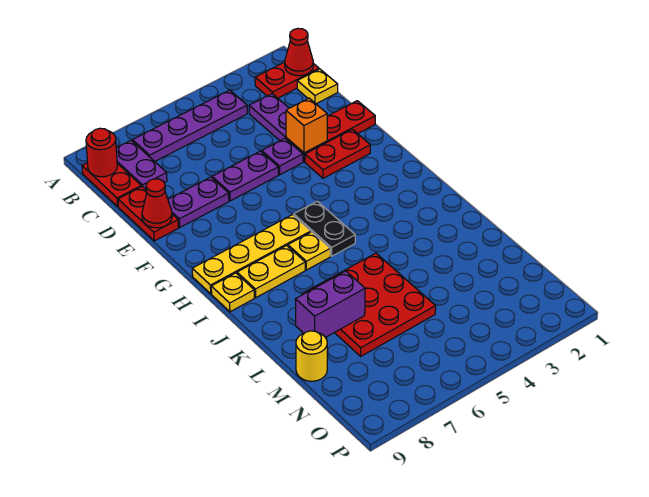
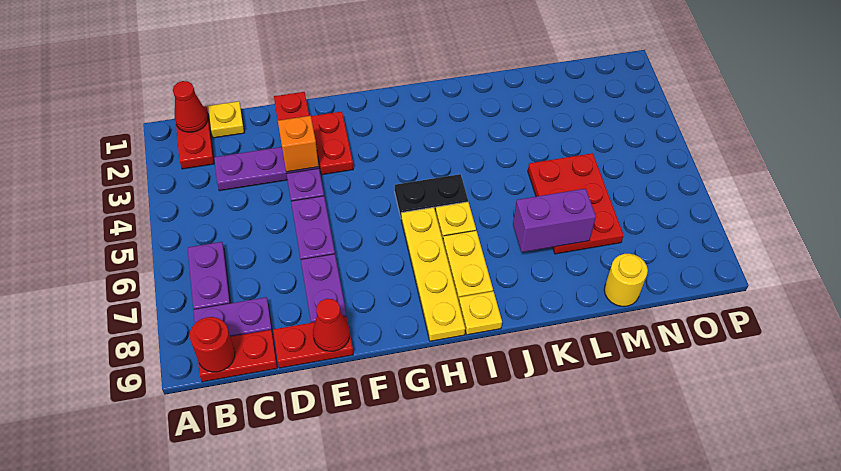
purple plate B4:B7 level 1 -> purple plate B6:B7 level 1
red plate K5:M7 level 1 -> red plate L5:M7 level 1
purple brick L7:L8 level 2 -> purple brick K7:L7 level 2

